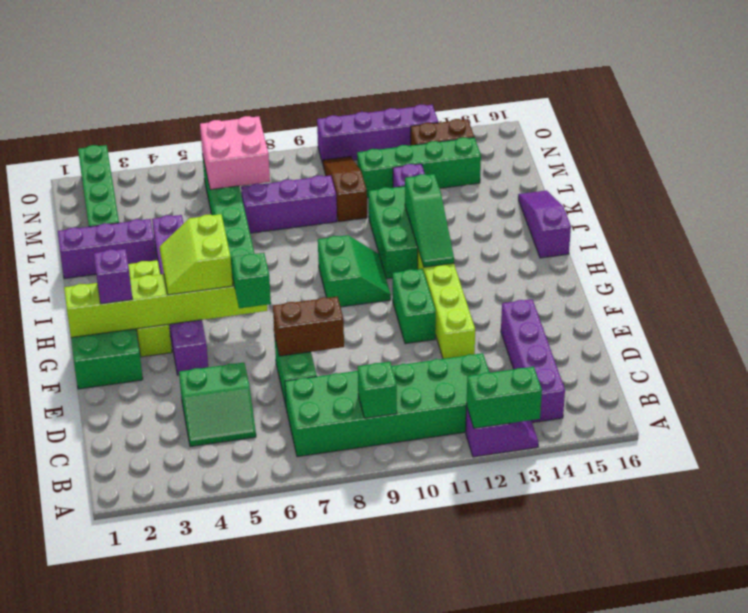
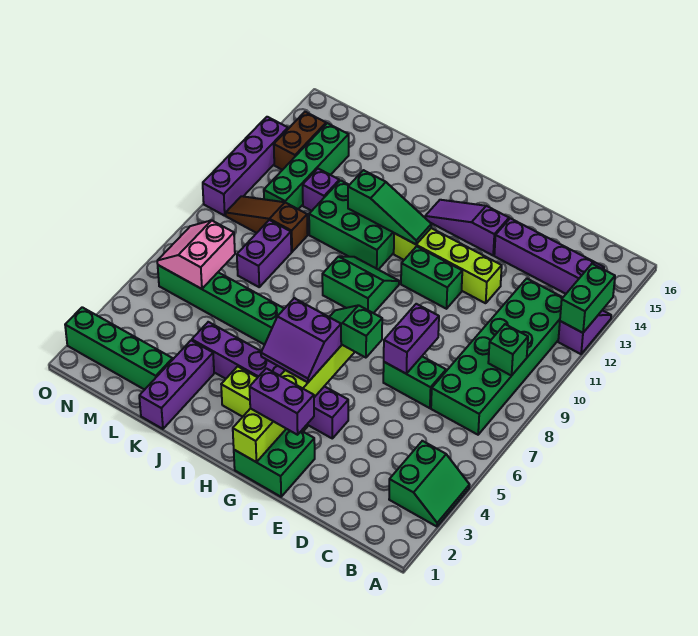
green slope C4:D5 level 1 top D -> green slope A3:B4 level 1 top B
brown brick E7:E8 level 2 -> purple brick E7:E8 level 2
purple brick G2 level 3 -> purple brick F2:G2 level 3
lime slope G4:H5 level 3 top 5 -> purple slope G4:H5 level 3 top 5
purple slope I16:K16 level 1 top I -> purple slope F14:H14 level 1 top F
purple brick L7:L9 level 1 -> purple brick L8:L9 level 1
pink brick M6:N7 level 2 -> pink slope M6:N7 level 2 top M

